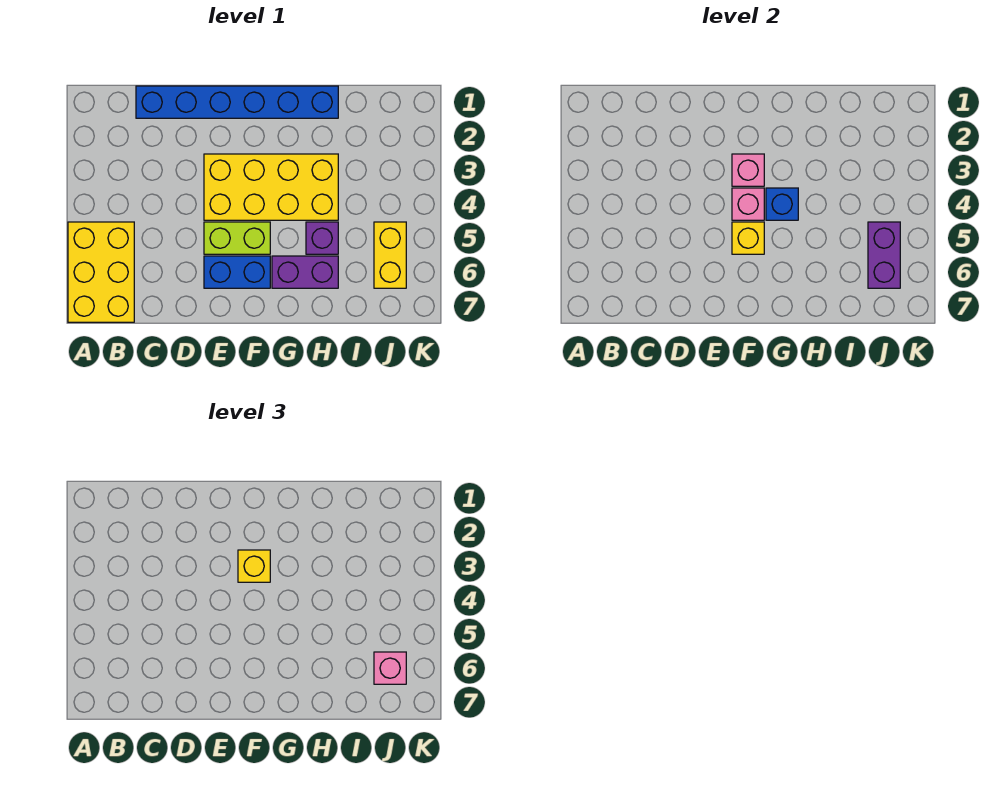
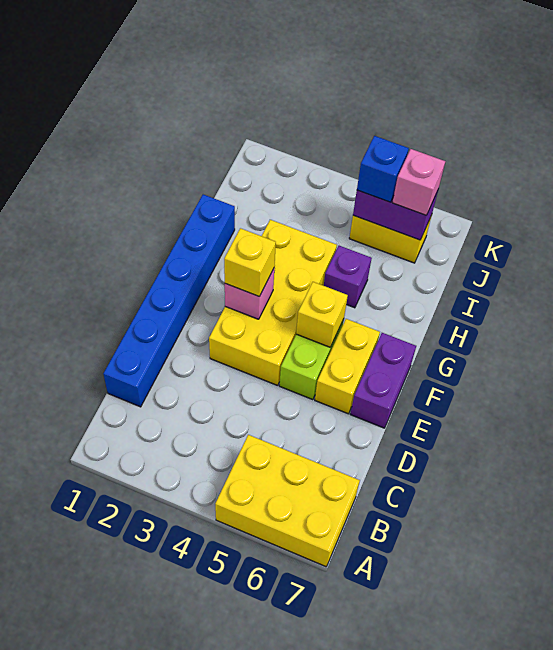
blue brick E6:F6 level 1 -> yellow brick E6:F6 level 1
pink brick F4 level 2 -> none
blue brick G4 level 2 -> blue brick J5 level 3
purple brick G6:H6 level 1 -> purple brick E7:F7 level 1

